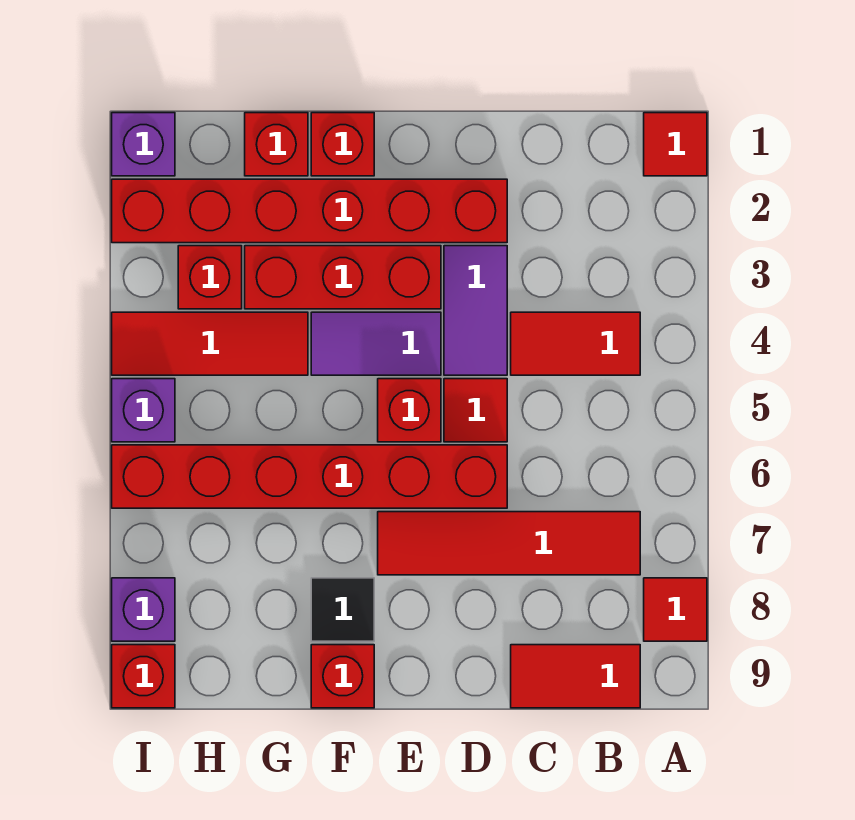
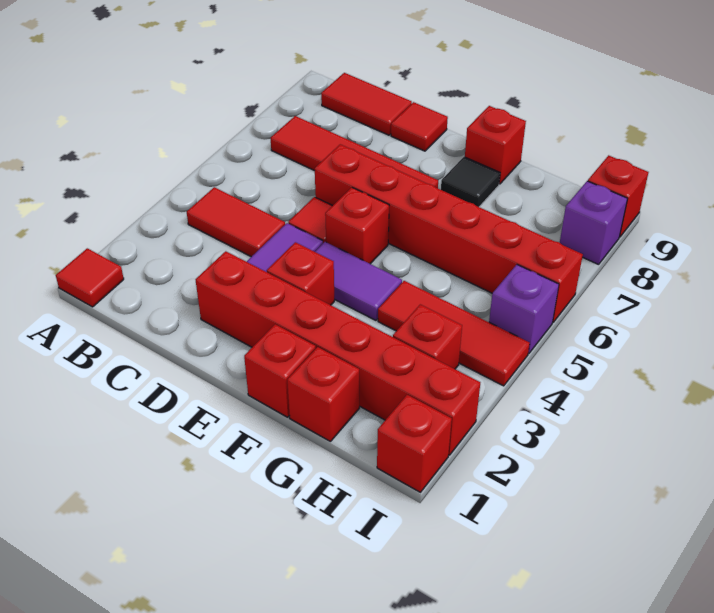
red tile A8 level 1 -> red tile D9 level 1
red brick E3:G3 level 1 -> red brick E3 level 1
purple brick I1 level 1 -> red brick I1 level 1

